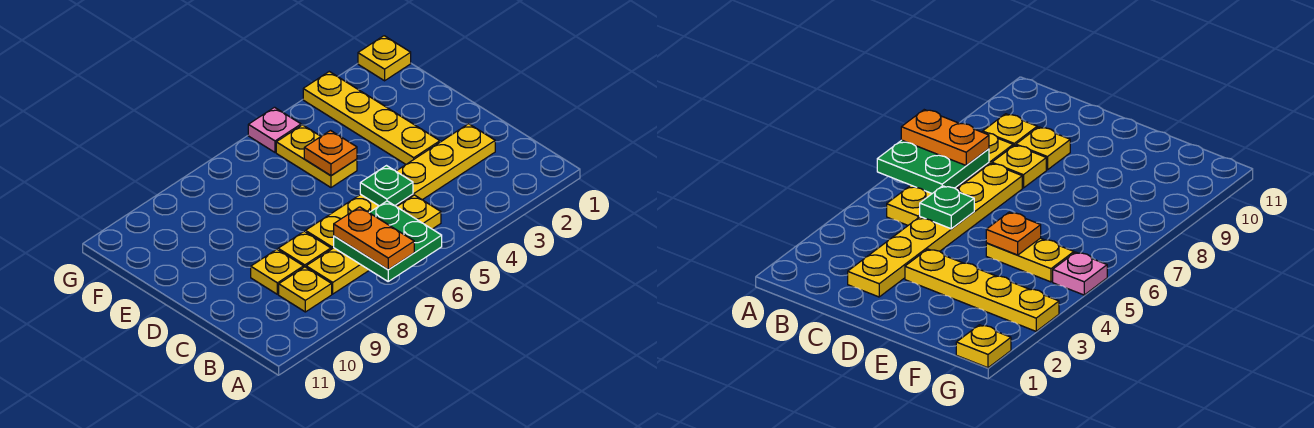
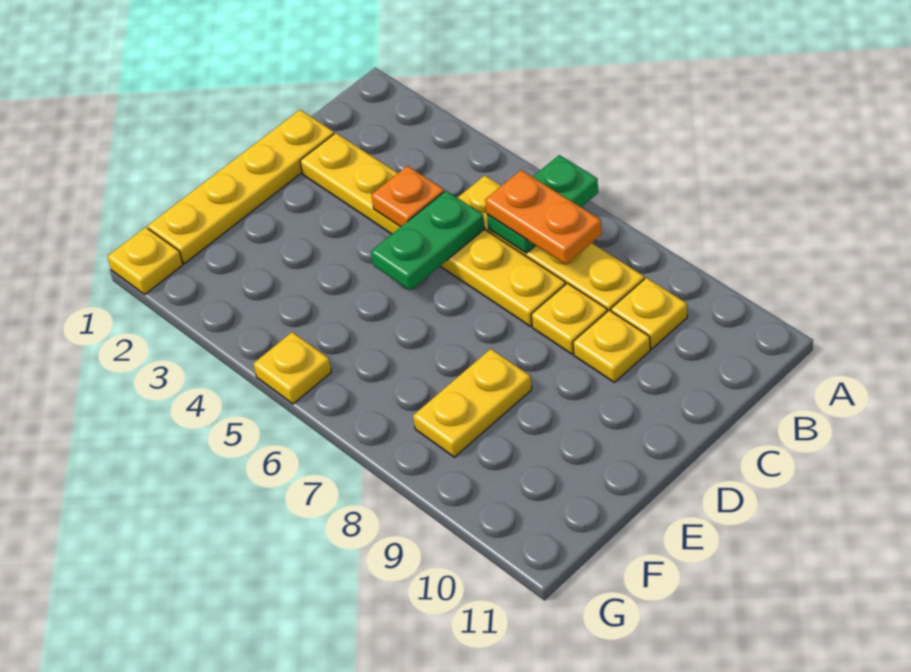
green plate A6:B7 level 2 -> green plate A6:B6 level 2
orange plate A7:B7 level 3 -> orange plate B6:B7 level 3
green plate C5 level 2 -> green plate C5:D5 level 2
yellow plate D3:G3 level 1 -> yellow plate C1:F1 level 1
yellow plate E5:F5 level 1 -> yellow plate E8:F8 level 1
orange plate E5 level 2 -> orange plate C4 level 2
pink plate G5 level 1 -> yellow plate G5 level 1

